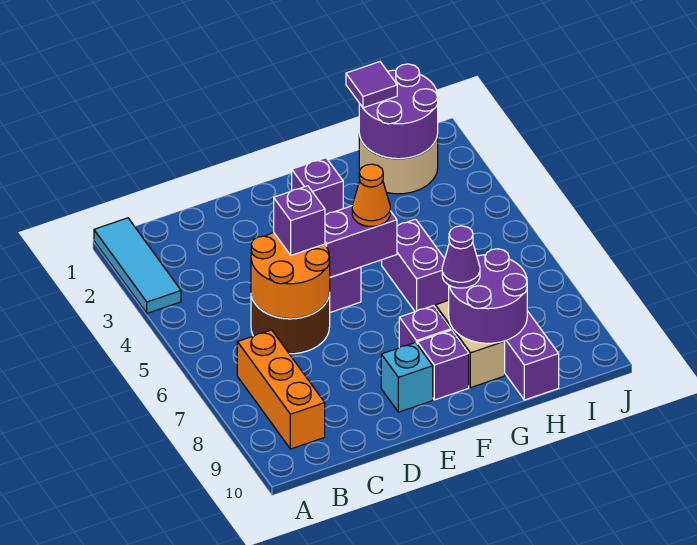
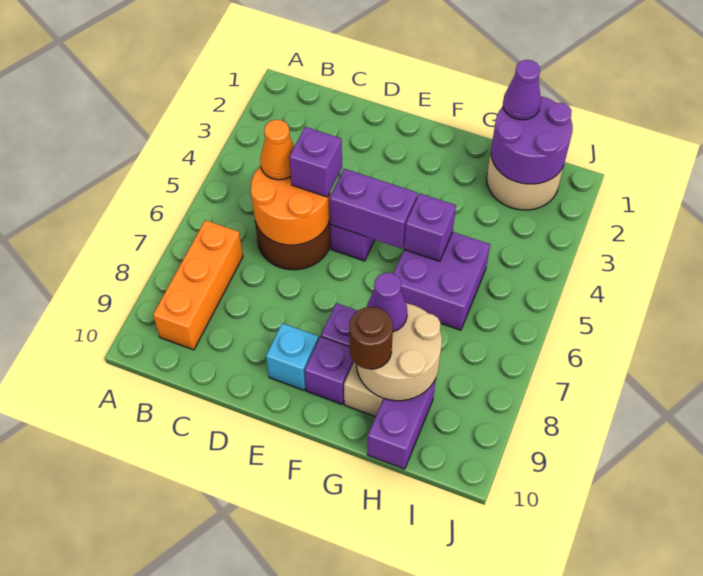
cyan tile A1:A3 level 1 -> none
purple brick F2 level 1 -> purple brick G5 level 2
orange cone F5 level 3 -> orange cone C5 level 3
purple brick G5:G6 level 1 -> purple brick G5:H6 level 1
purple round brick G8:H9 level 2 -> tan round brick G8:H9 level 2
none -> brown round brick G9 level 3
purple tile H1 level 3 -> purple cone H1 level 3

